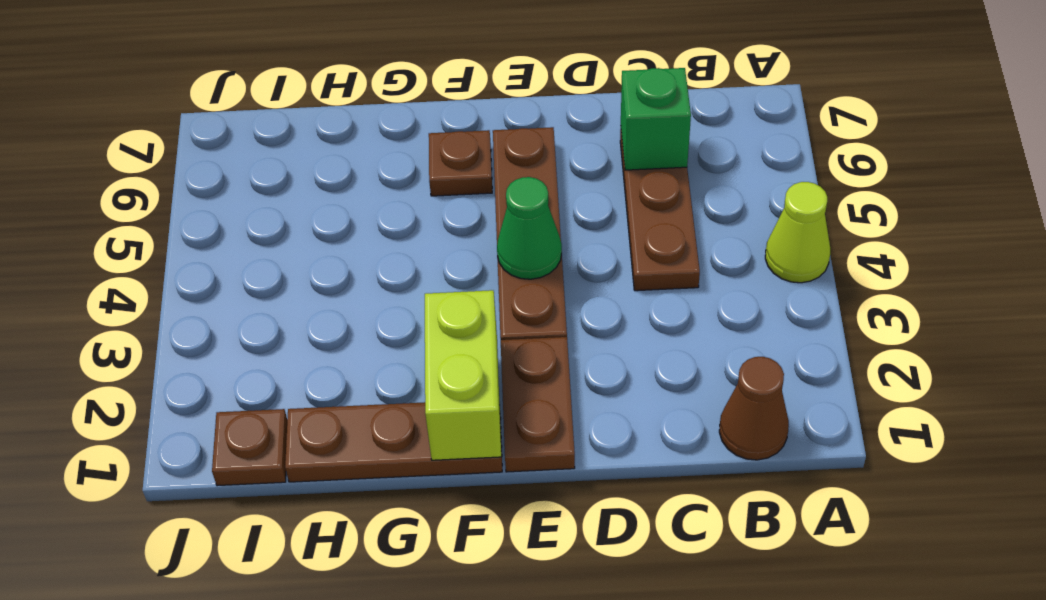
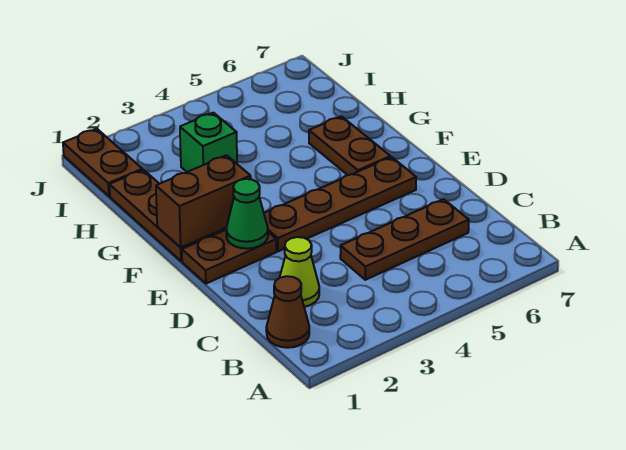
lime cone A4 level 1 -> lime cone C2 level 1
green brick C6 level 2 -> green brick H3 level 1
green cone E4 level 2 -> green cone E2 level 2
lime brick F1:F2 level 2 -> brown brick F1:F2 level 2
brown plate F6 level 1 -> brown plate F6:G6 level 1
brown plate I1 level 1 -> brown plate I1:J1 level 1

